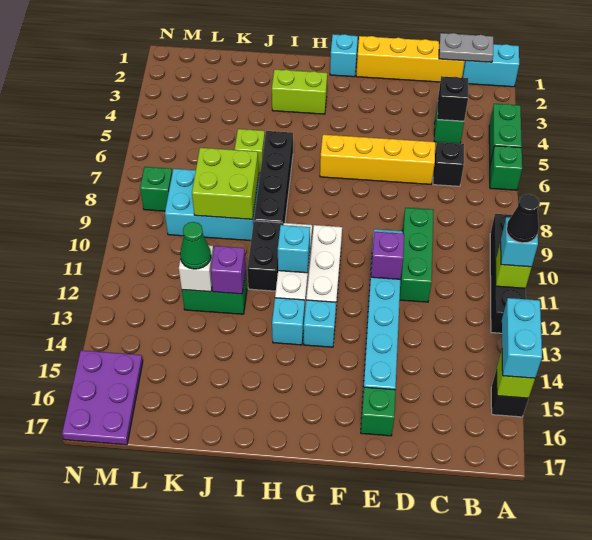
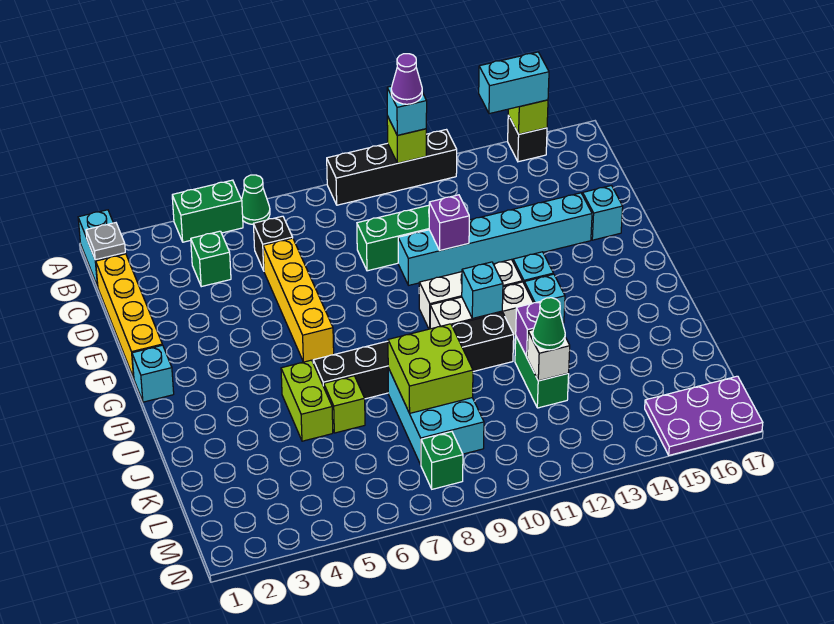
green brick A6 level 1 -> green cone A6 level 1
black cone A11 level 4 -> purple cone A11 level 4
grey plate B1:C1 level 2 -> grey plate B1 level 2
black brick C4 level 2 -> none
green brick E16 level 1 -> cyan brick E16 level 1
lime brick H3:I3 level 1 -> lime brick I5:J5 level 1

